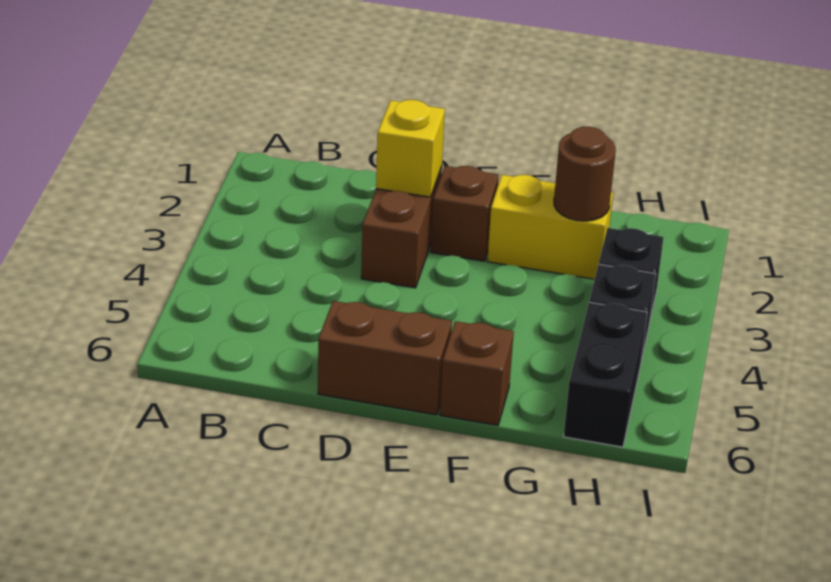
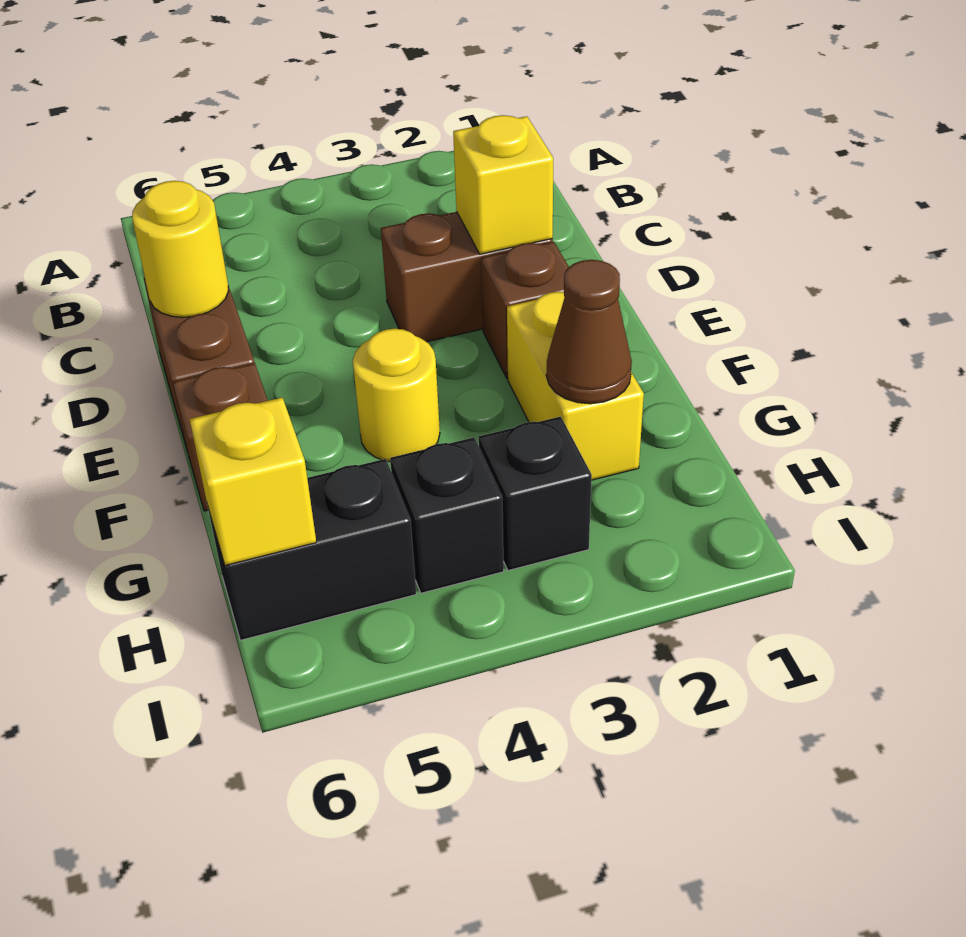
none -> yellow round brick D6 level 2
none -> yellow round brick F4 level 1
brown round brick G2 level 2 -> brown cone G2 level 2
none -> yellow brick H6 level 2

